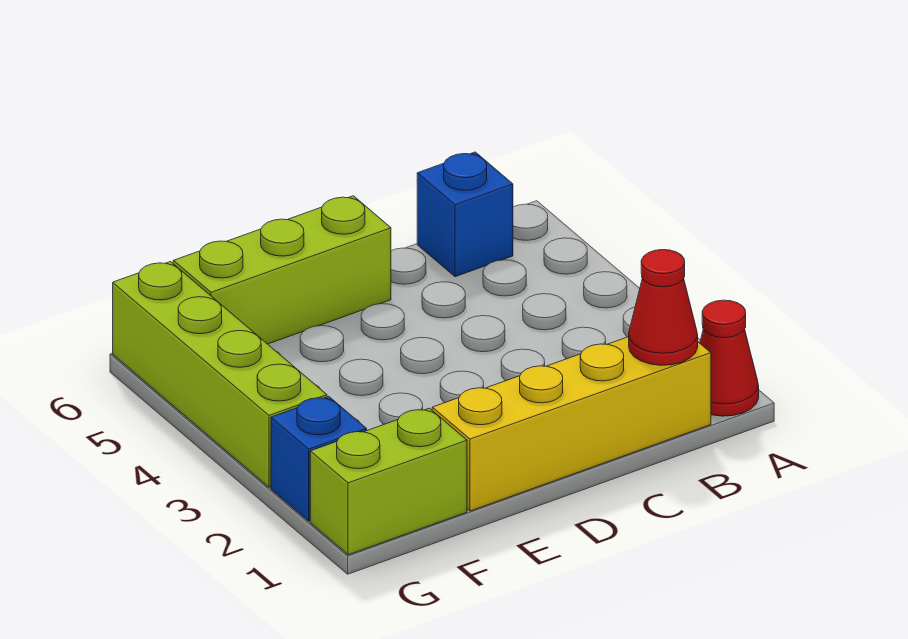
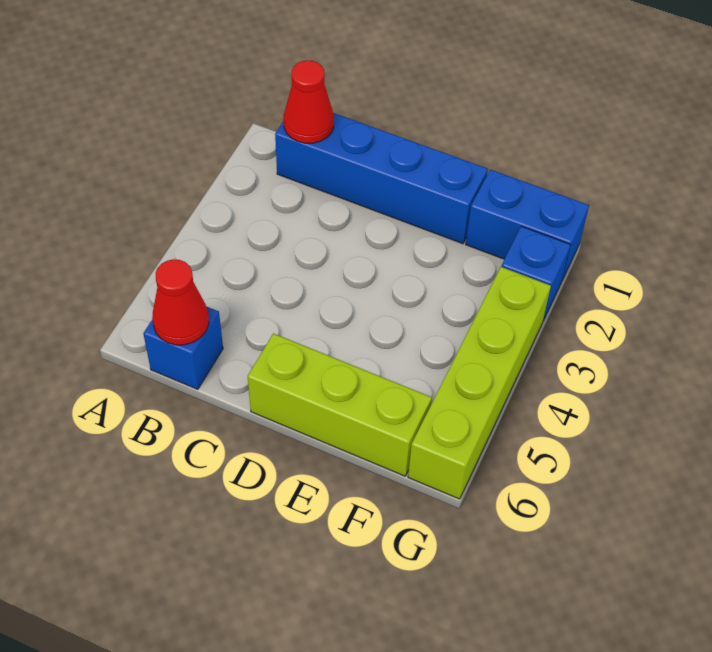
red cone A1 level 1 -> red cone B6 level 2
yellow brick B1:E1 level 1 -> blue brick B1:E1 level 1
lime brick F1:G1 level 1 -> blue brick F1:G1 level 1

